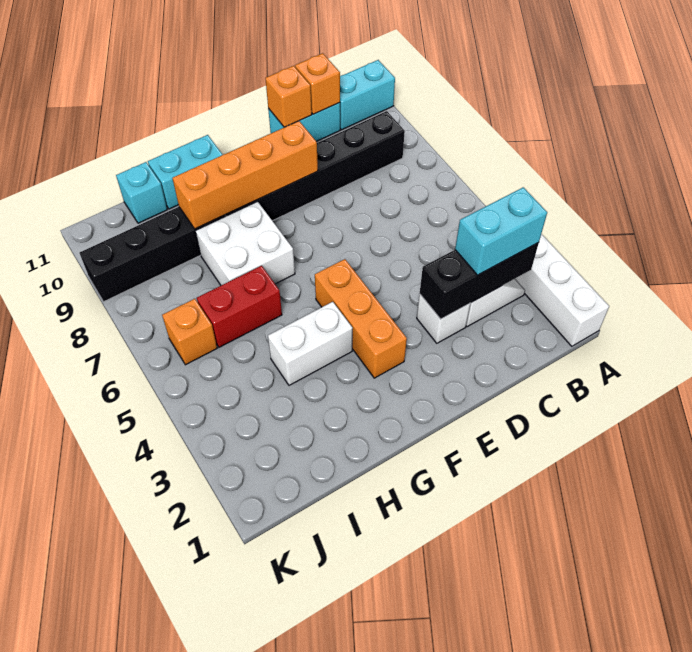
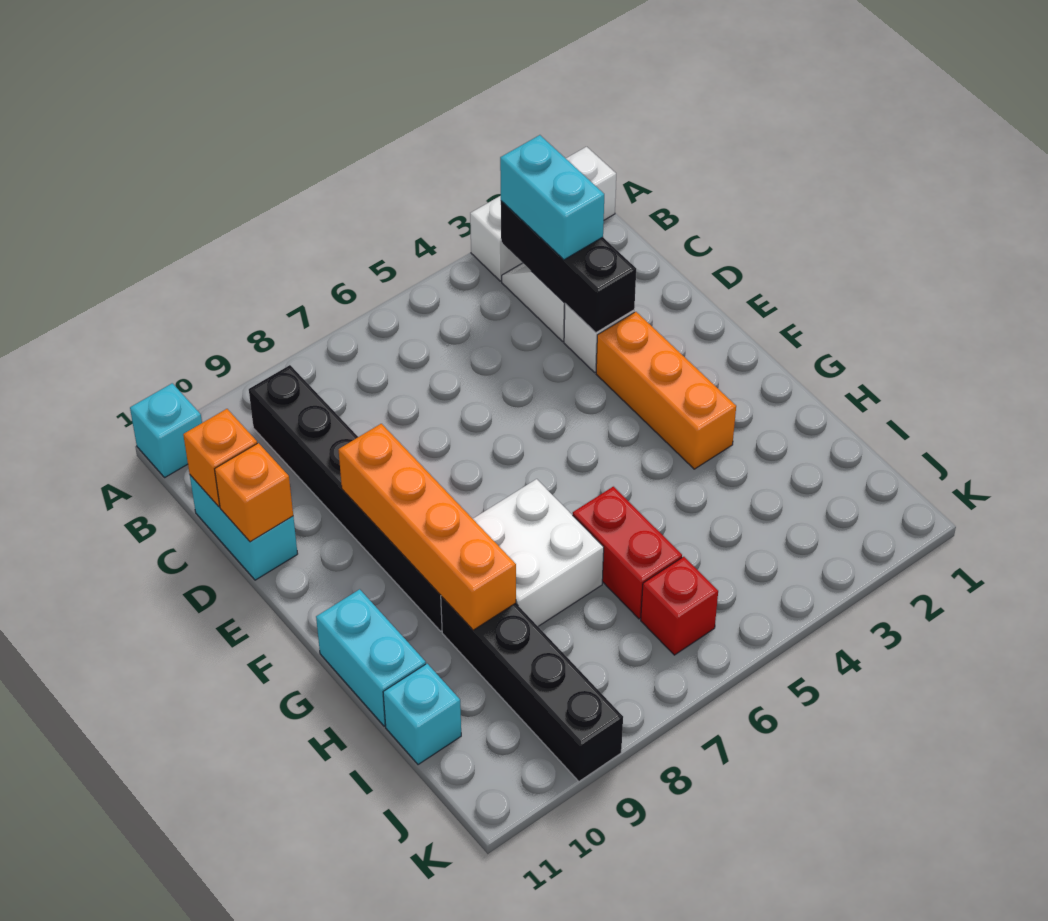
cyan brick A11:B11 level 1 -> cyan brick A11 level 1
orange brick F3:F5 level 1 -> orange brick E3:G3 level 1
white brick G4:H4 level 1 -> none
orange brick J6 level 1 -> red brick J6 level 1

